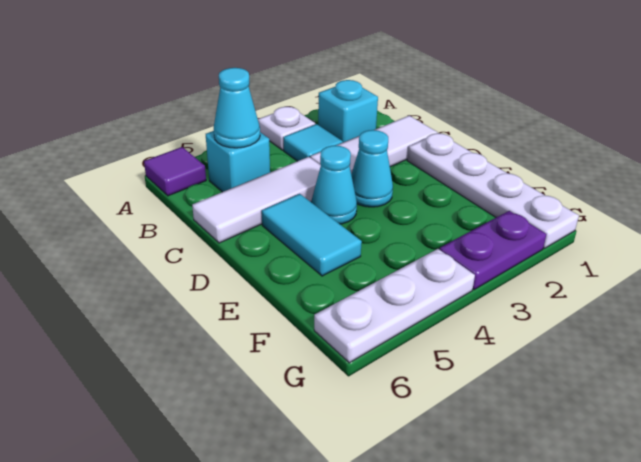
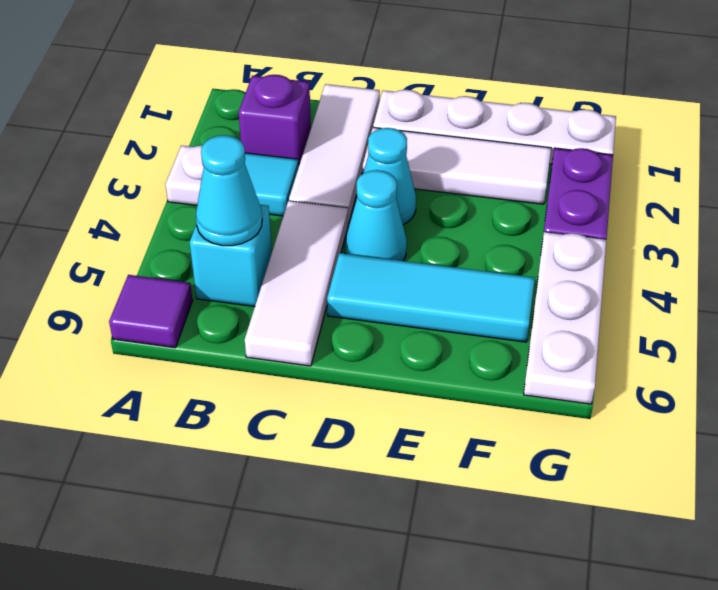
cyan brick B2 level 1 -> purple brick B2 level 1
none -> white tile D2:F2 level 1
cyan tile D5:E5 level 1 -> cyan tile D5:F5 level 1

